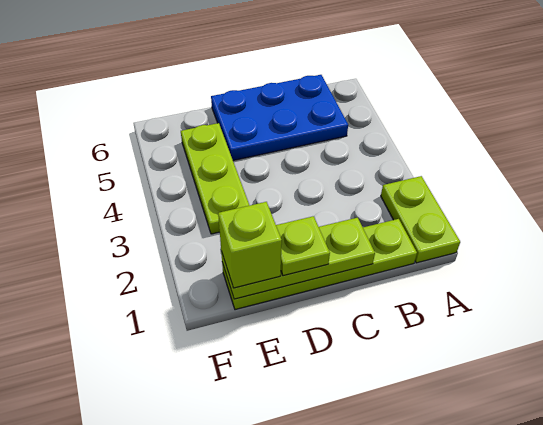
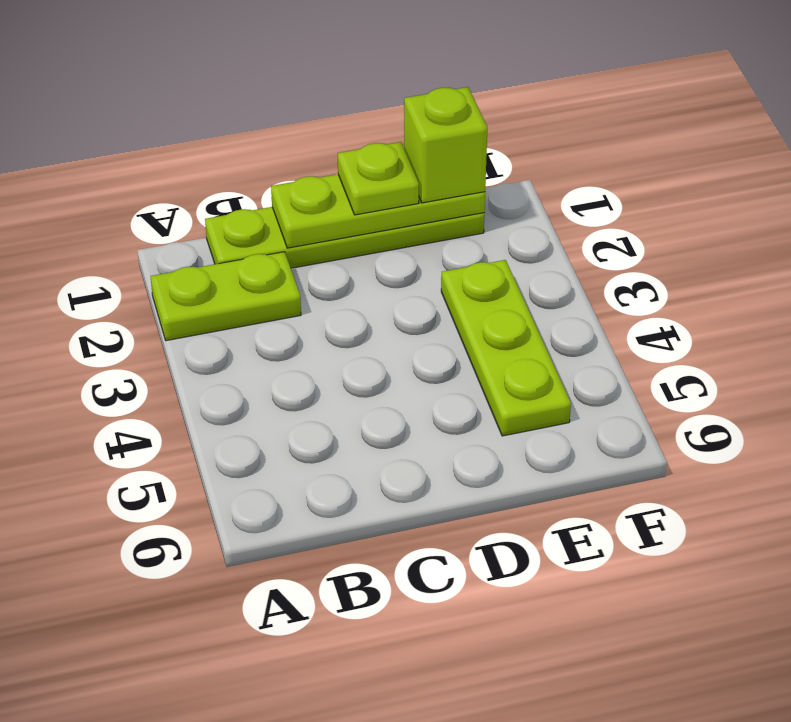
lime plate A1:A2 level 1 -> lime plate A2:B2 level 1
blue plate B5:D6 level 1 -> none

